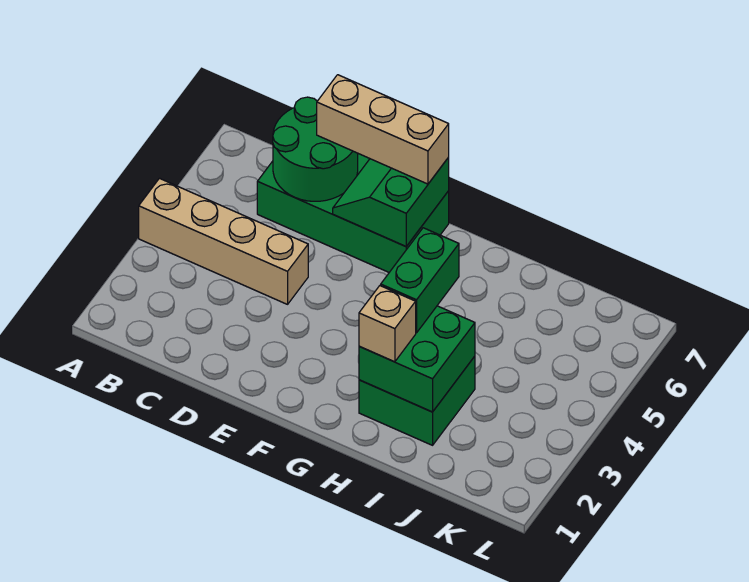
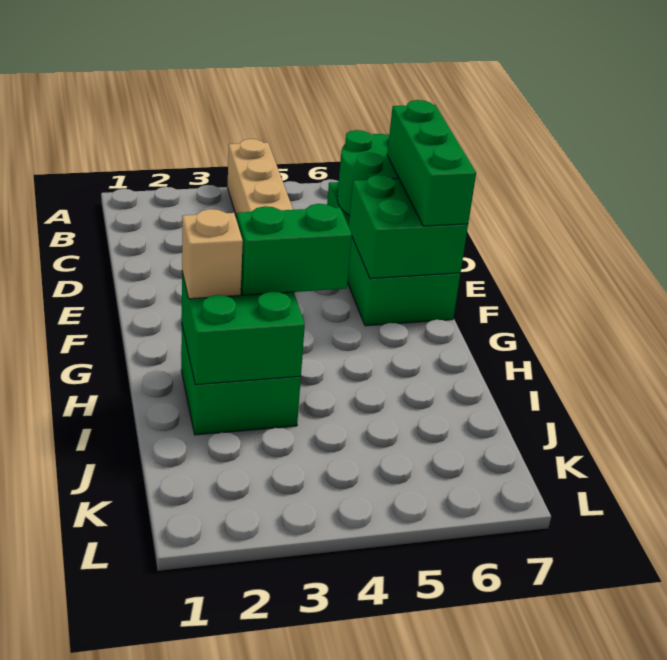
tan brick D7:F7 level 3 -> green brick D7:F7 level 3
green slope E6:F7 level 2 top F -> green brick E6:F7 level 2

